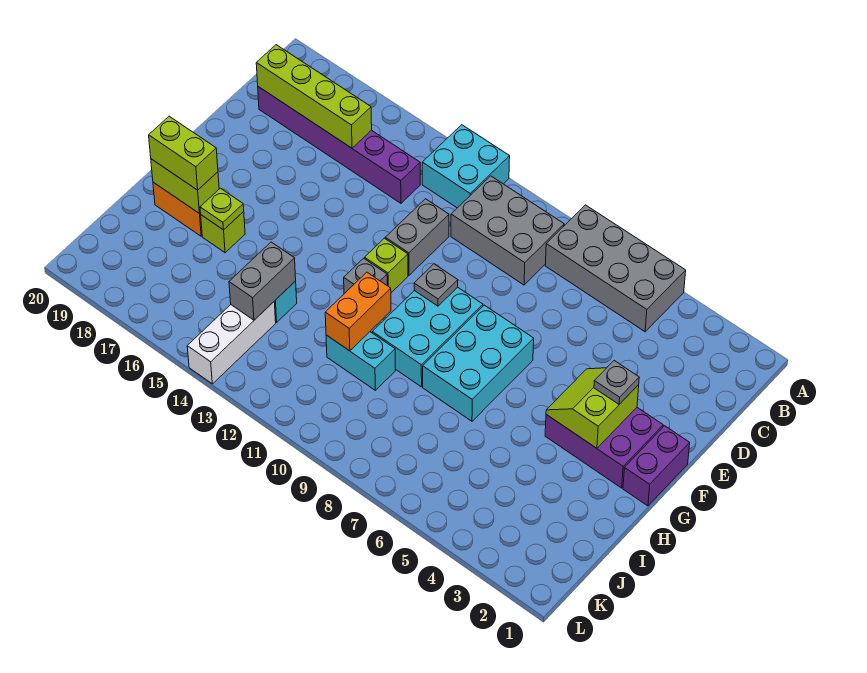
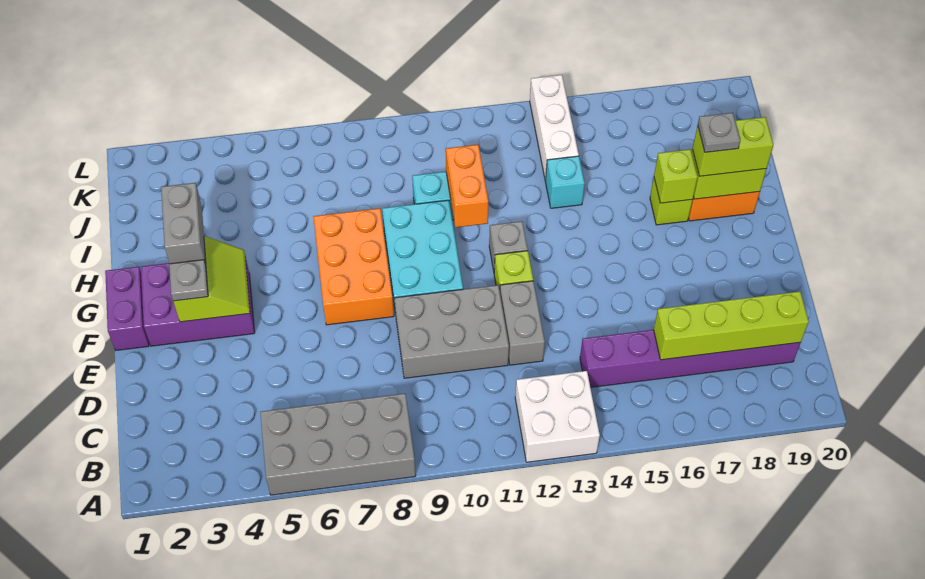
cyan brick A12:B13 level 1 -> white brick A12:B13 level 1
grey brick B9:C11 level 1 -> grey brick D9:E11 level 1
cyan brick F7:H8 level 1 -> orange brick F7:H8 level 1
grey plate F10 level 2 -> grey plate H18 level 4
lime plate H17 level 2 -> lime brick H17 level 2
grey brick I14:J14 level 2 -> grey brick G3:H3 level 3

